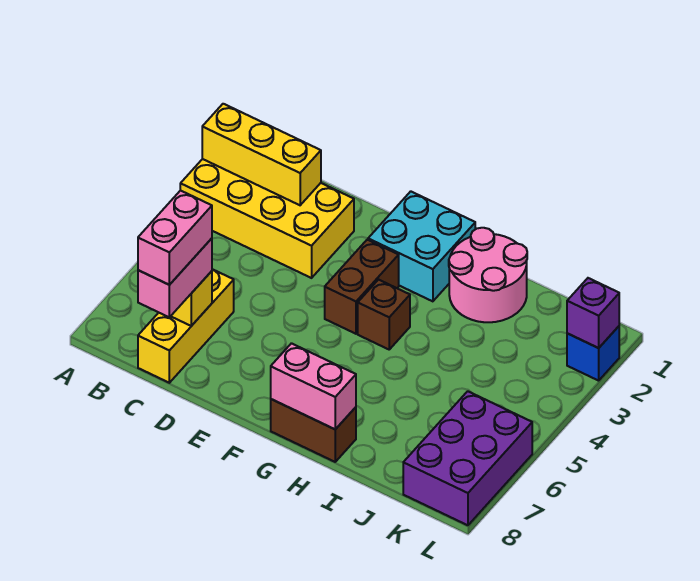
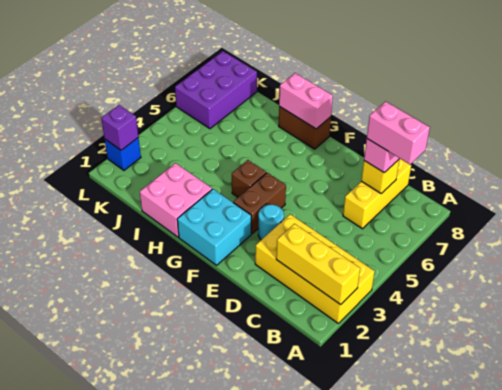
pink brick C7:C8 level 4 -> pink brick B7:C7 level 4
none -> cyan round brick E3 level 1
pink round brick H1:I2 level 1 -> pink brick H1:I2 level 1

